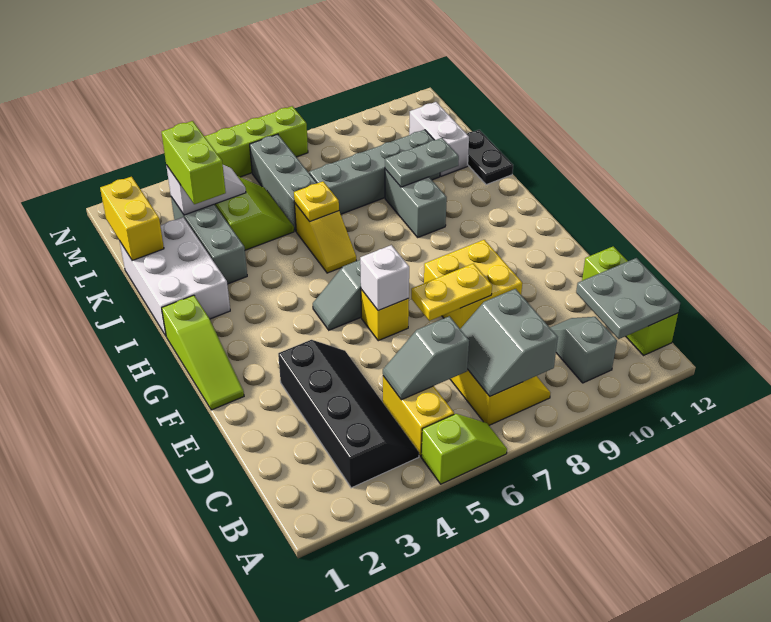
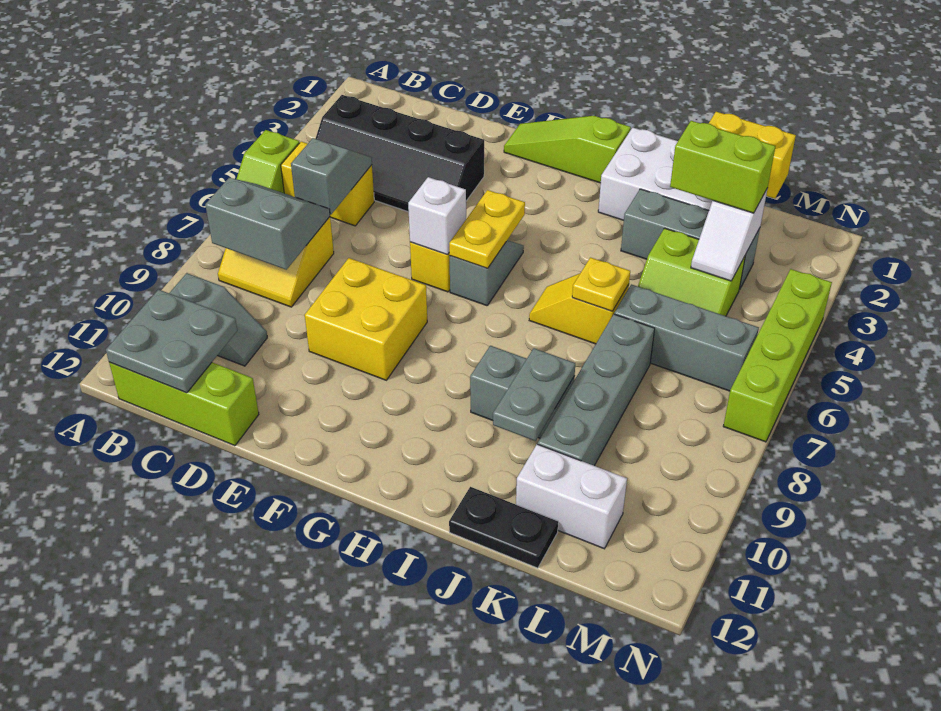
yellow plate E7:E8 level 2 -> yellow plate G5:G6 level 2

